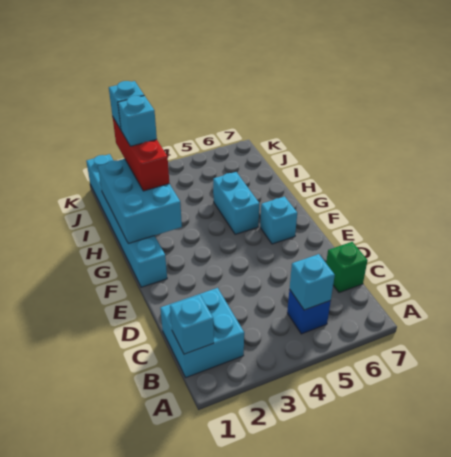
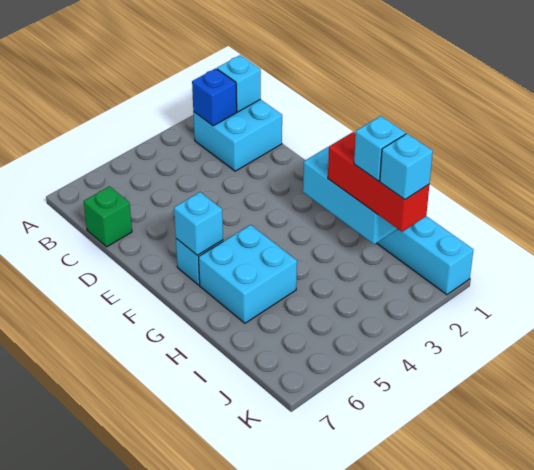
blue brick B5 level 1 -> blue brick B2 level 2
cyan brick B5 level 2 -> cyan brick F6 level 2
cyan brick G5:H5 level 1 -> cyan brick G5:H6 level 1

